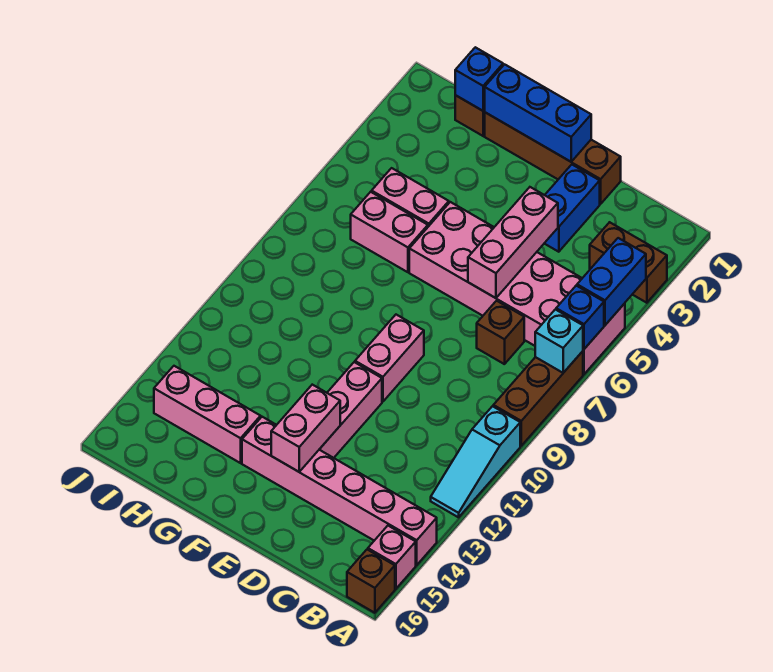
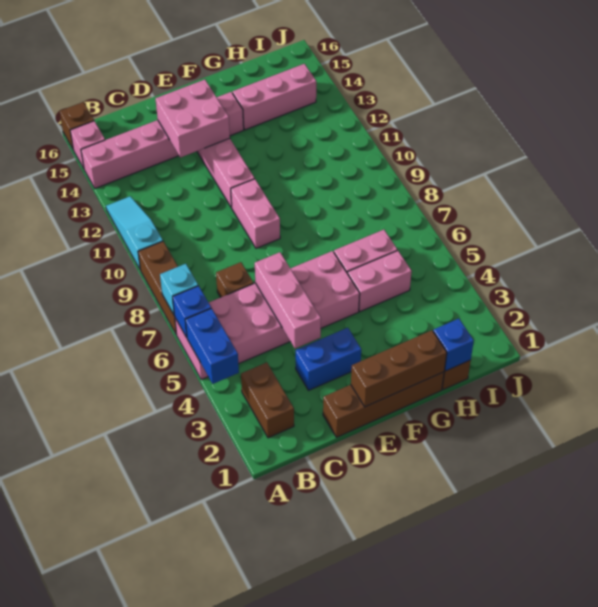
brown brick A3:B3 level 1 -> brown brick B2:B3 level 1
blue brick D2:D3 level 1 -> blue brick D3:E3 level 1
blue brick E1:G1 level 2 -> brown brick E1:G1 level 2
pink brick E13:E14 level 2 -> pink brick D13:E14 level 2

